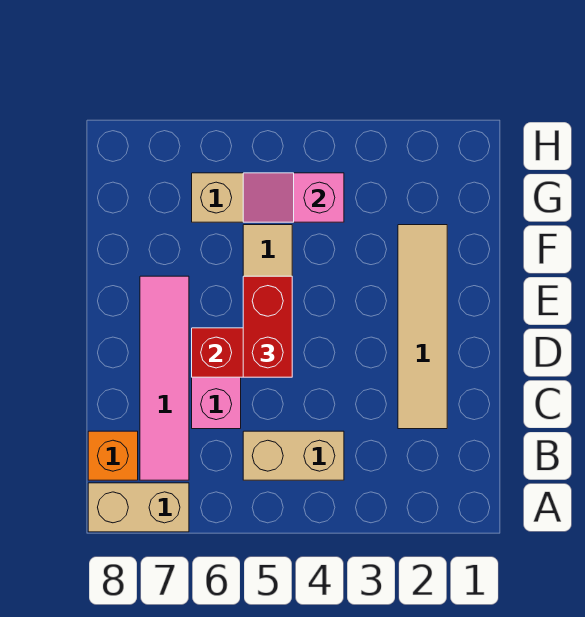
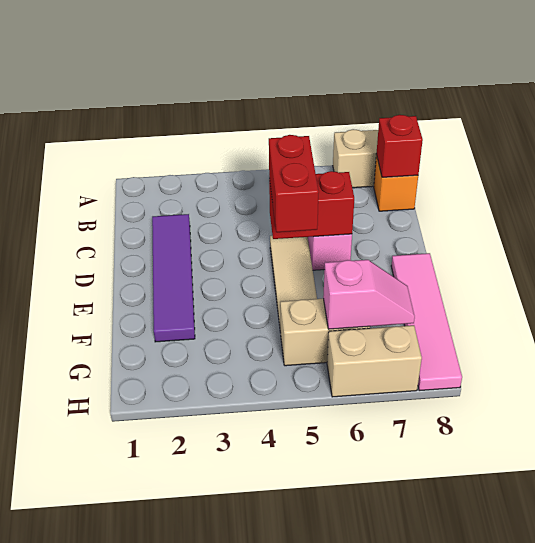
tan brick B4:B5 level 1 -> tan brick H6:H7 level 1
pink tile B7:E7 level 1 -> pink tile E8:H8 level 1
none -> red brick B8 level 2
tan tile C2:F2 level 1 -> purple tile C2:F2 level 1
pink slope G4:G5 level 2 top 4 -> pink slope G6:G7 level 2 top 6

